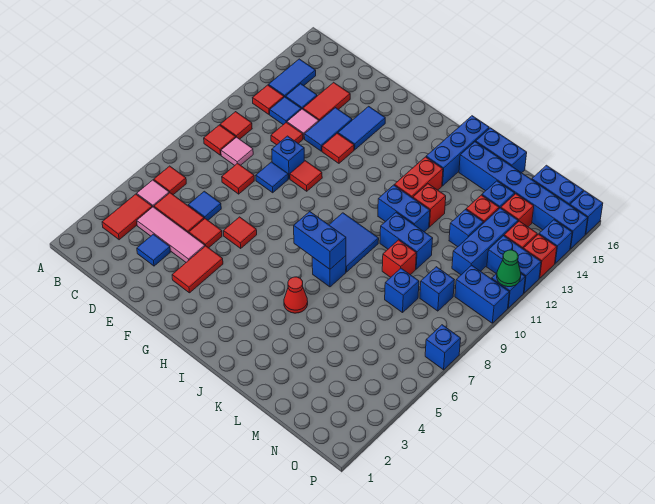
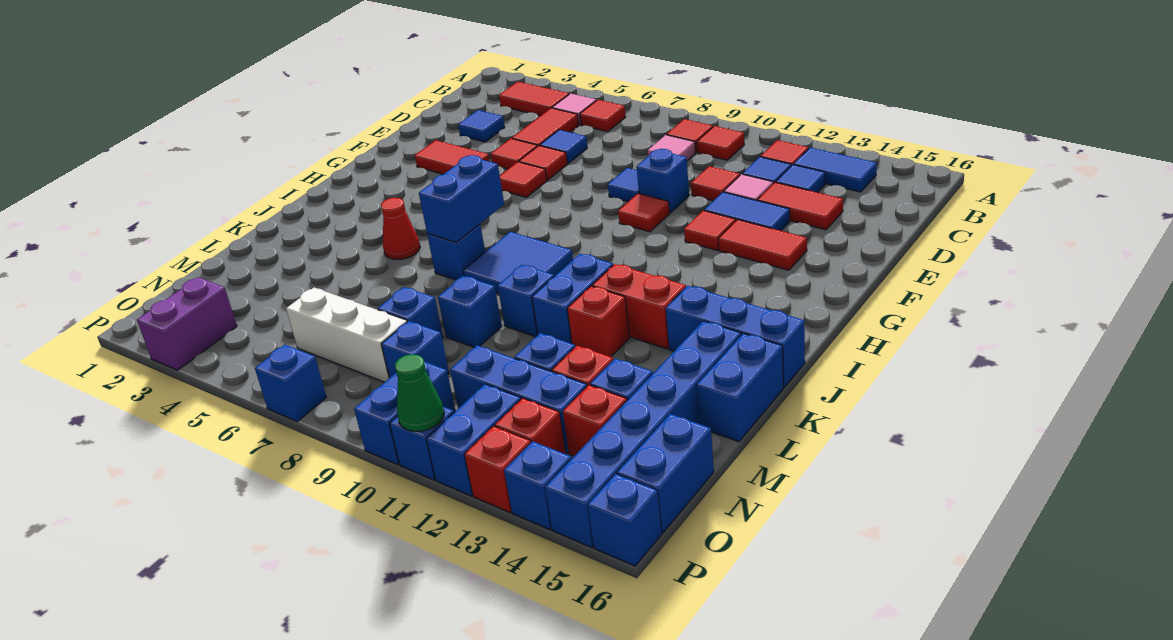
pink tile C4:E4 level 1 -> none
red tile D8 level 1 -> red tile E6 level 1
blue tile F13:F14 level 1 -> red tile F13:F14 level 1
blue brick K10:L10 level 1 -> blue brick K10 level 1
red brick L9 level 1 -> blue brick L9 level 1
none -> white brick N6:N8 level 1
none -> purple brick O3:P3 level 1

